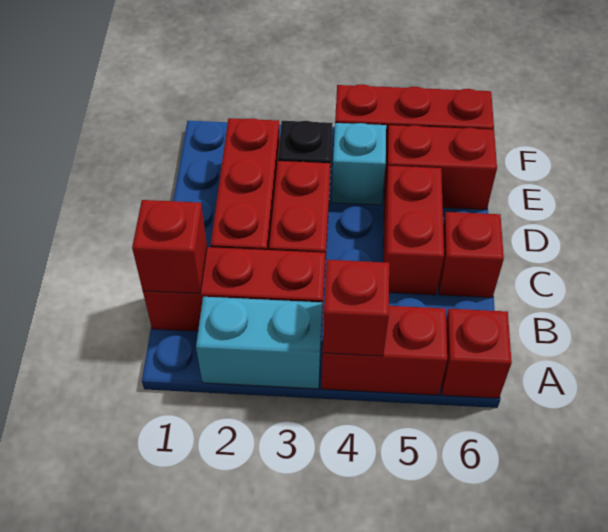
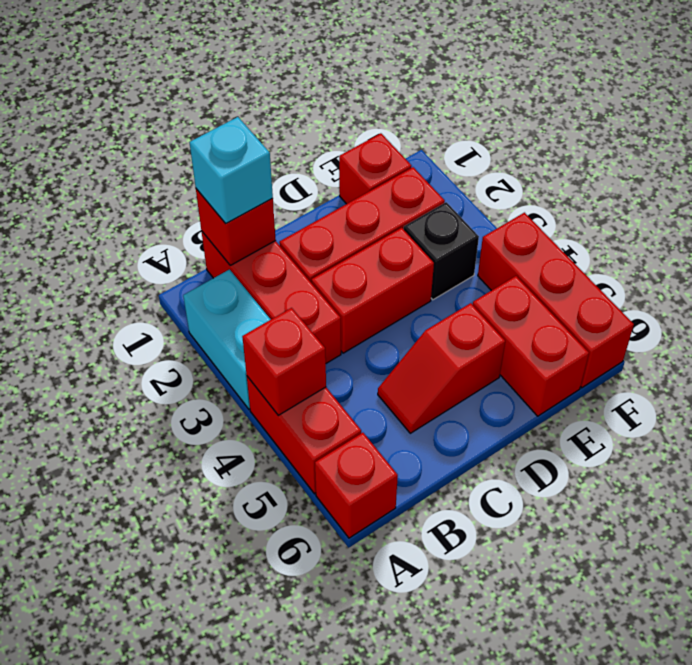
red brick C5:D5 level 1 -> red slope C5:D5 level 1 top D
red brick C6 level 1 -> red brick E1 level 1
cyan brick E4 level 1 -> cyan brick B1 level 3

